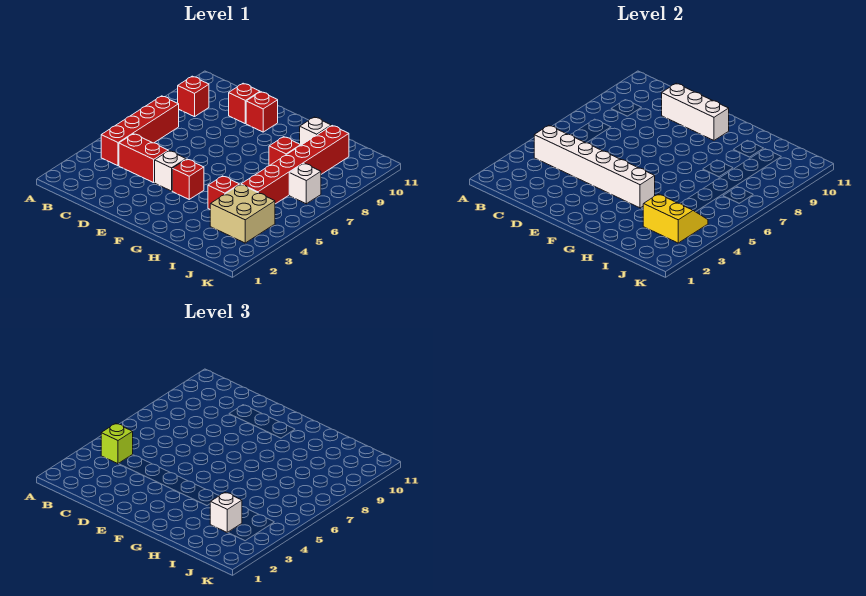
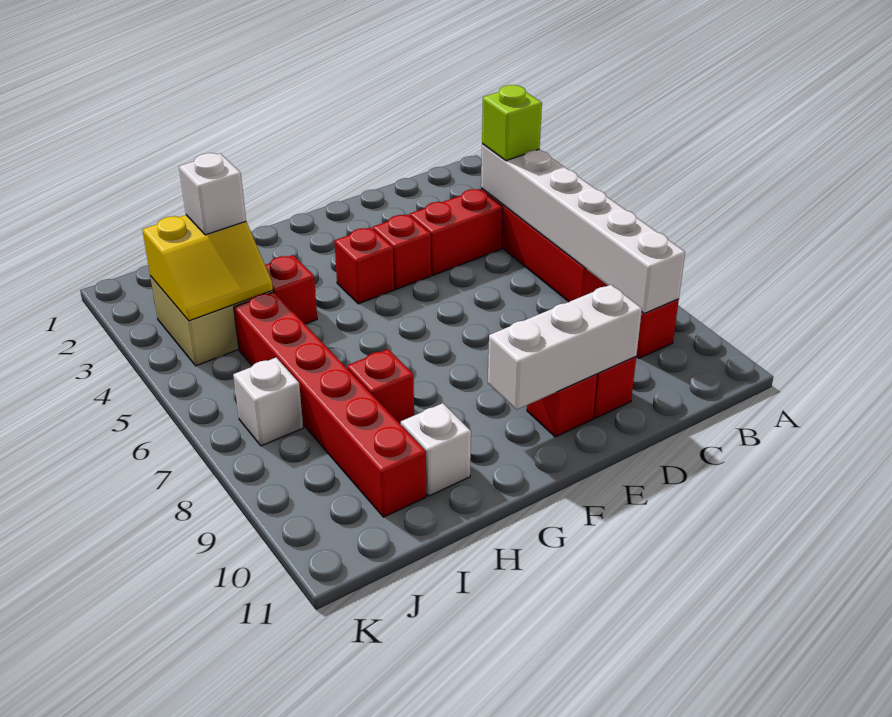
white brick B4:G4 level 2 -> white brick B4:B9 level 2
white brick E4 level 1 -> red brick E4 level 1

